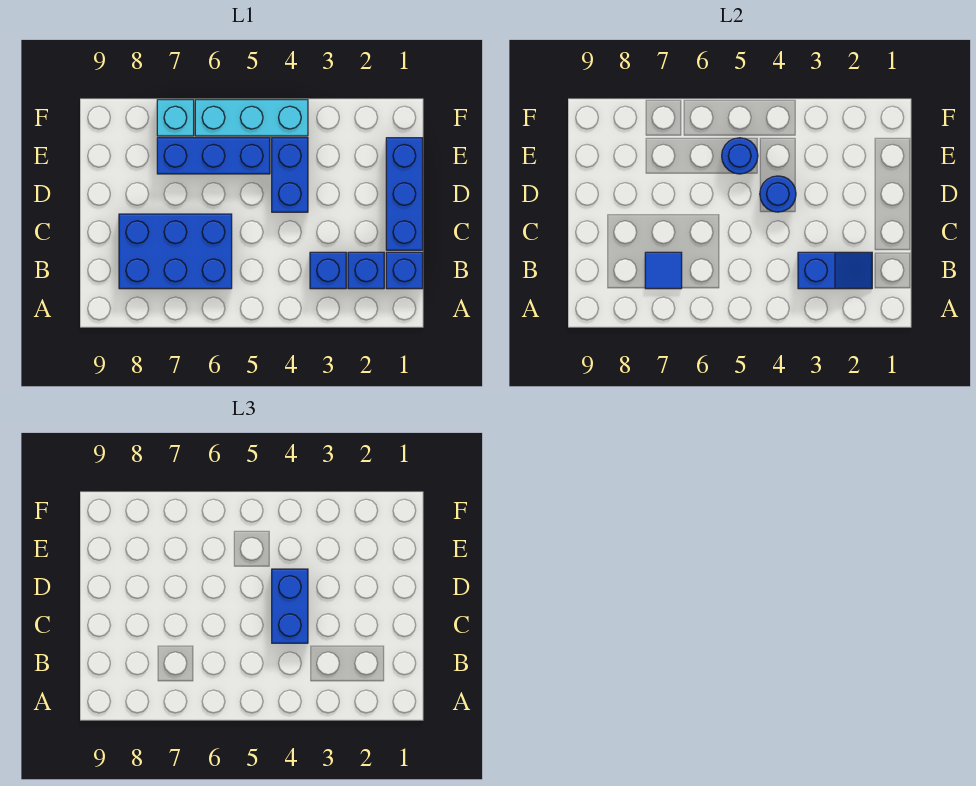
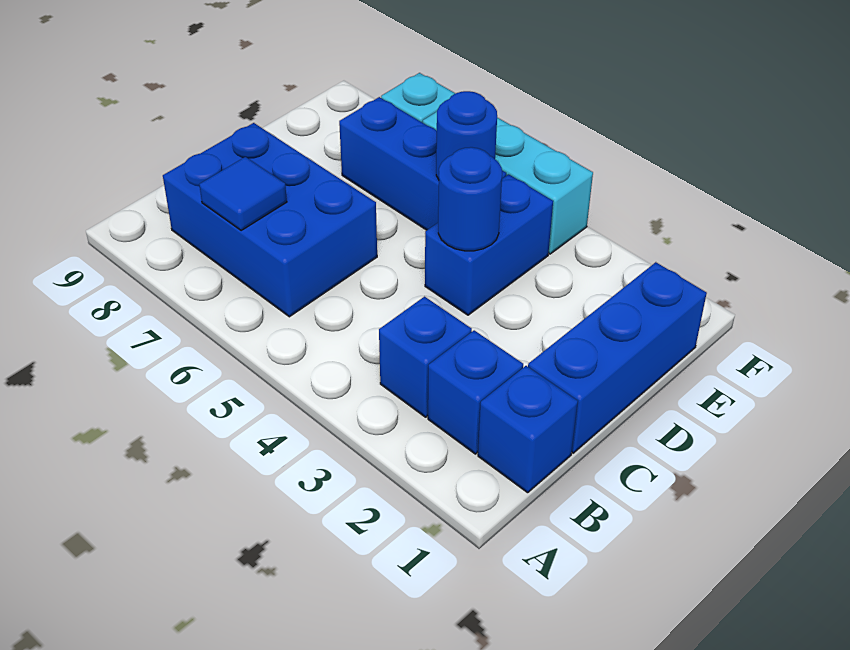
blue slope B2:B3 level 2 top 3 -> none
blue brick C4:D4 level 3 -> none

